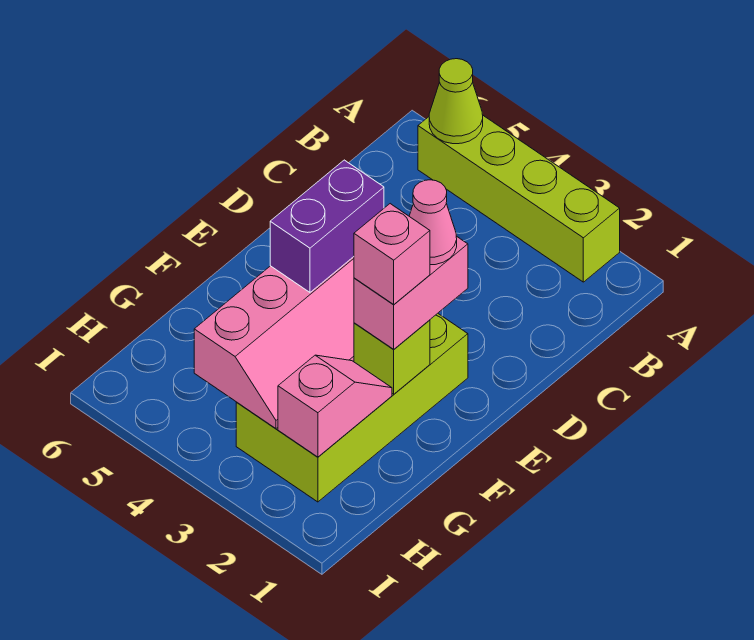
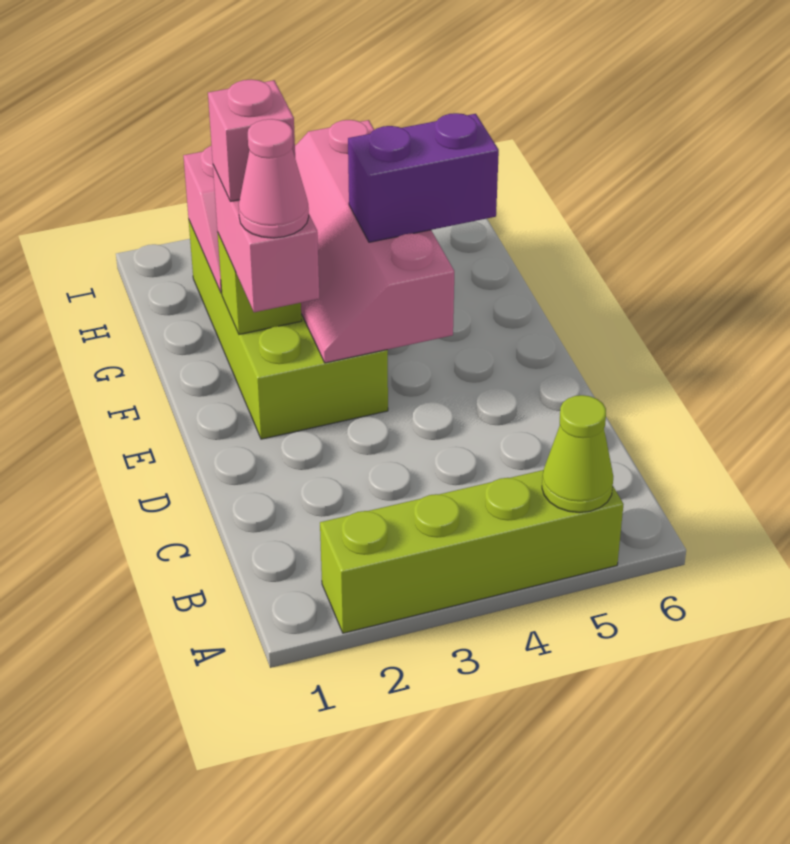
purple brick E4:F4 level 3 -> purple brick F4:F5 level 3

